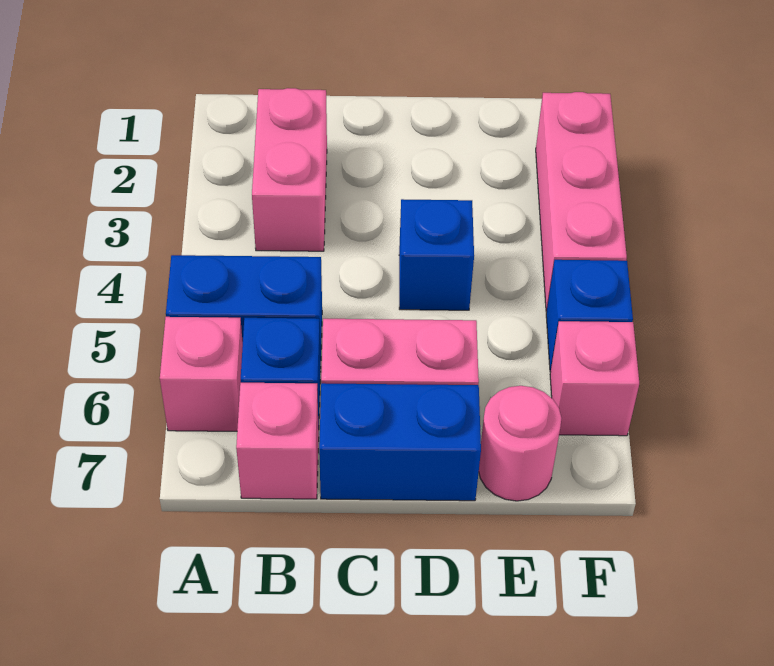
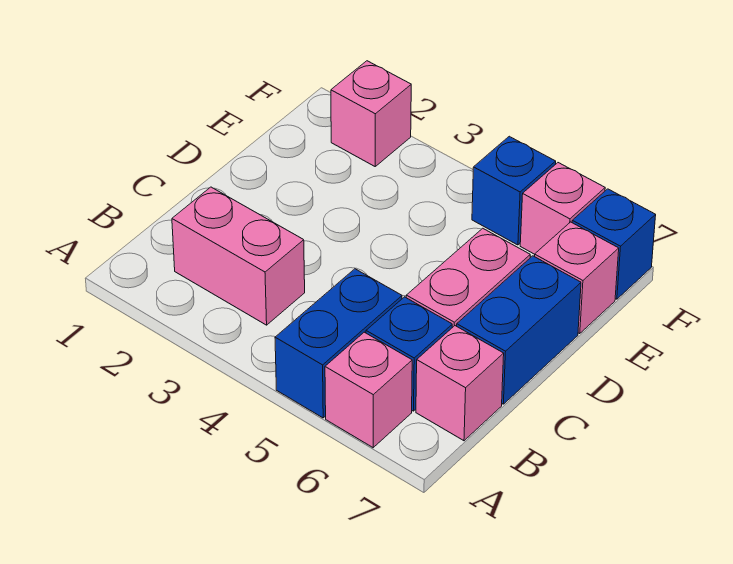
blue brick D4 level 1 -> blue brick F7 level 1
pink round brick E7 level 1 -> pink brick E7 level 1
pink brick F2:F4 level 1 -> pink brick F2 level 1

